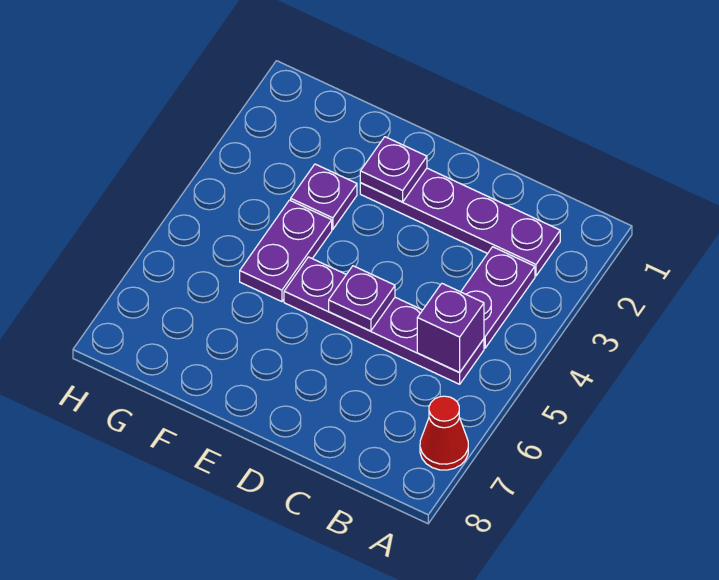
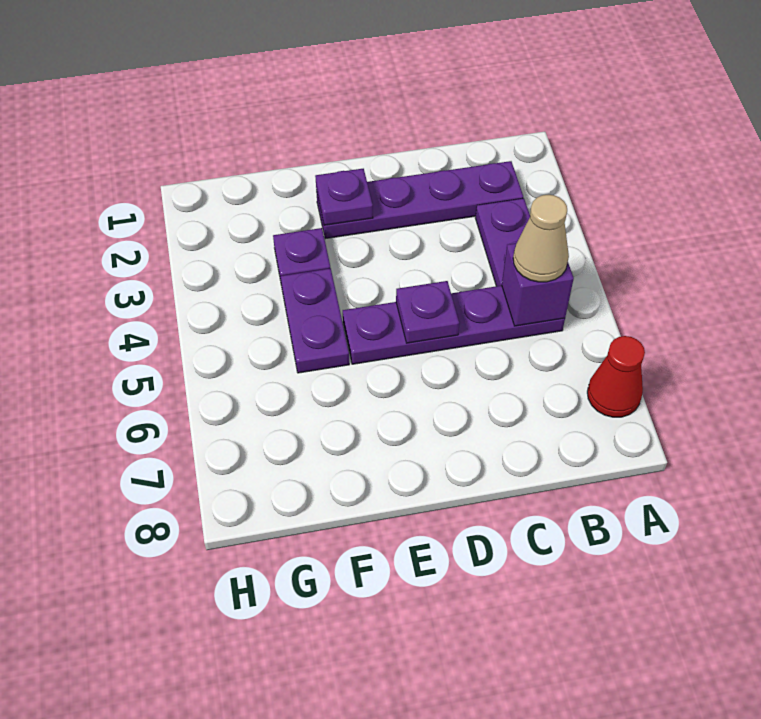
none -> tan cone B5 level 3

